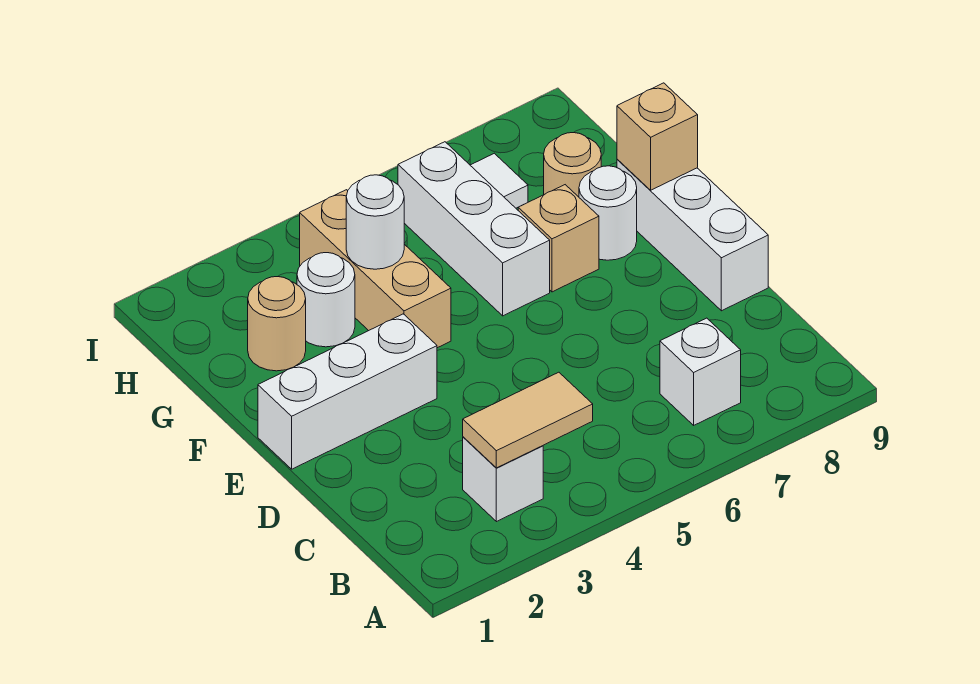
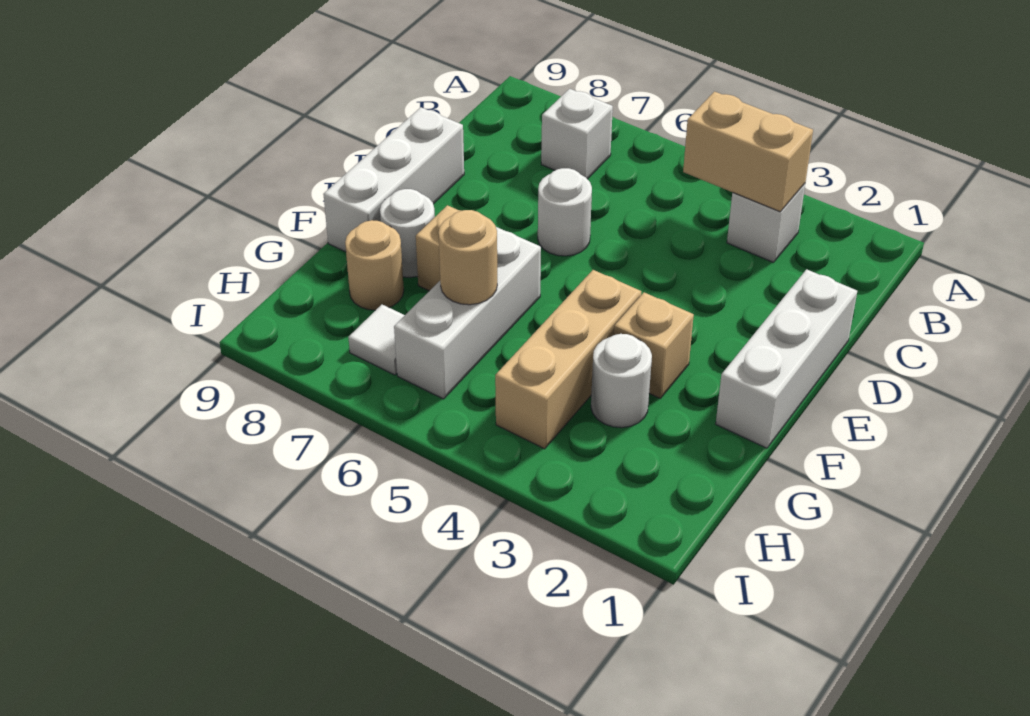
tan tile B3:B4 level 2 -> tan brick B3:B4 level 2
white brick E1:E3 level 1 -> white brick D1:F1 level 1
tan brick F9 level 2 -> tan brick F3 level 1
tan round brick G2 level 1 -> tan round brick G6 level 2
white round brick G4 level 2 -> white round brick D6 level 1

